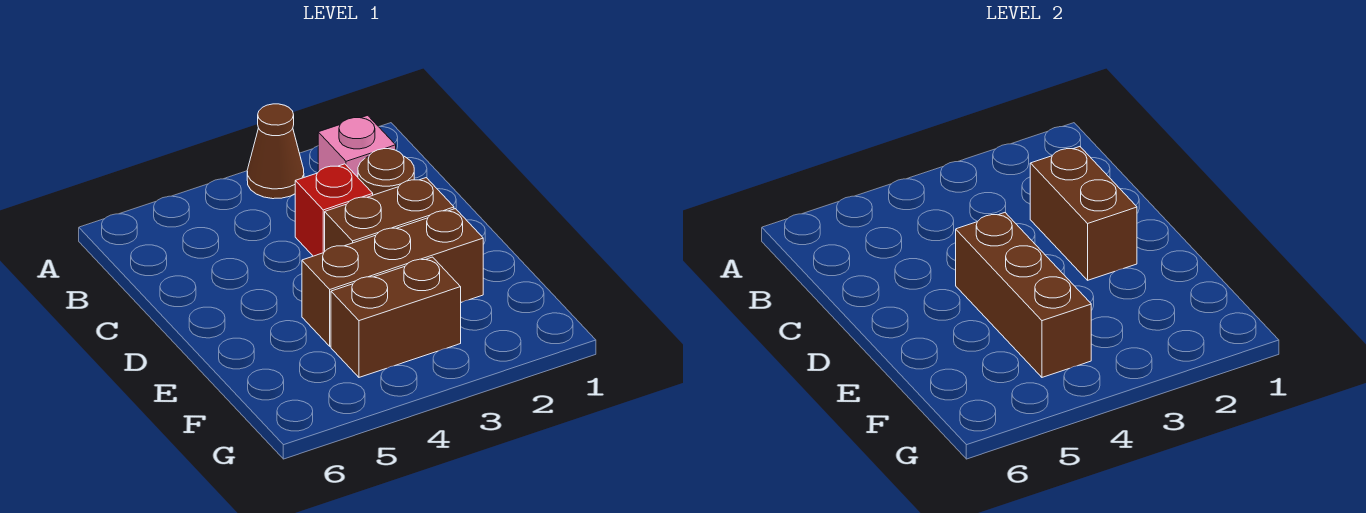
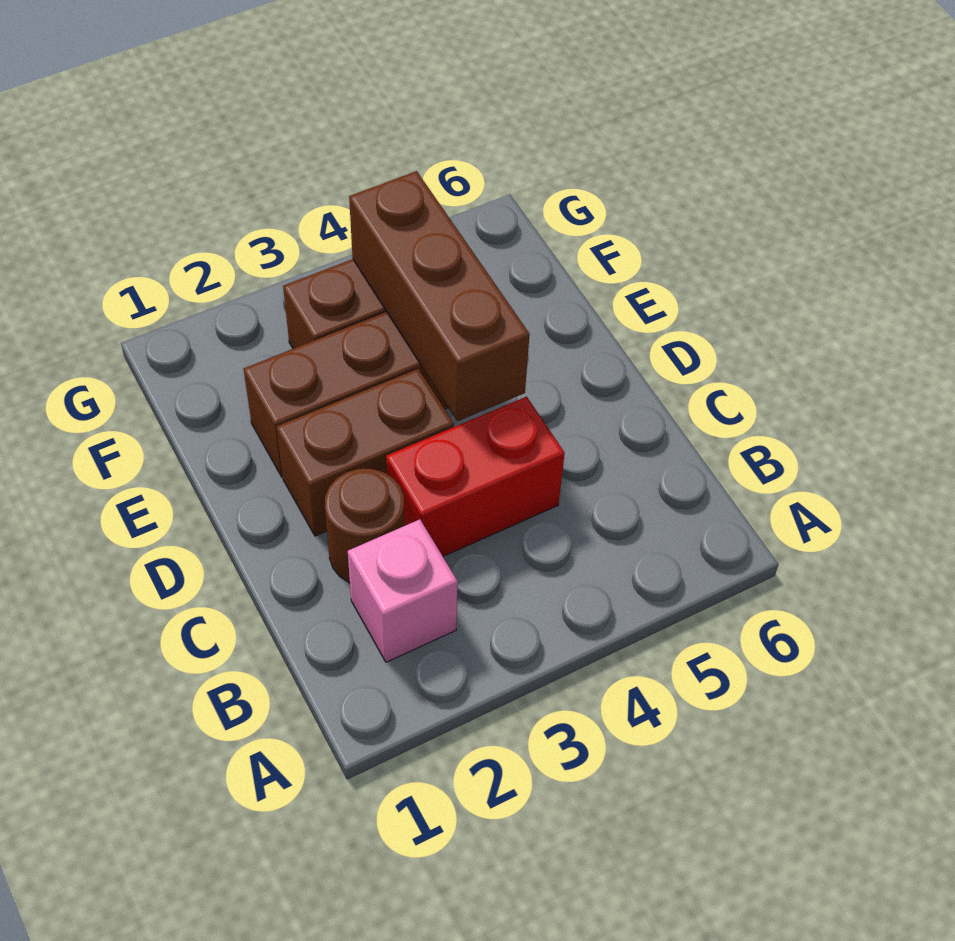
brown cone A3 level 1 -> none
brown brick C2:D2 level 2 -> none
red brick C3 level 1 -> red brick C3:C4 level 1

